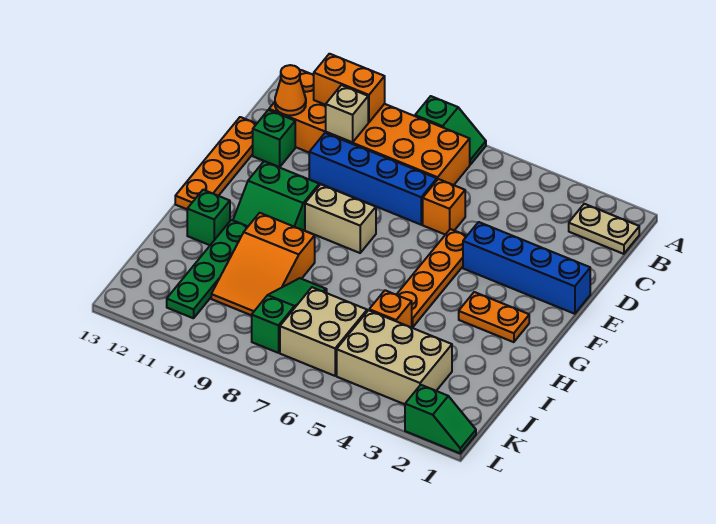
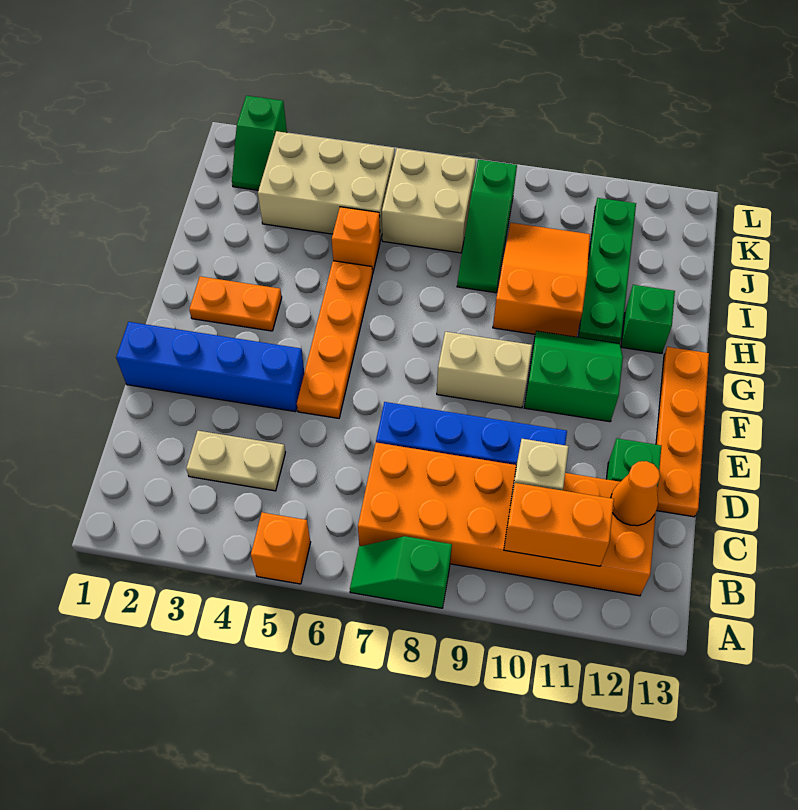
tan plate B1:B2 level 1 -> tan plate C3:C4 level 1
orange brick D6 level 1 -> orange brick A5 level 1
green slope L1:L2 level 1 top 2 -> green slope K2:L2 level 1 top L

